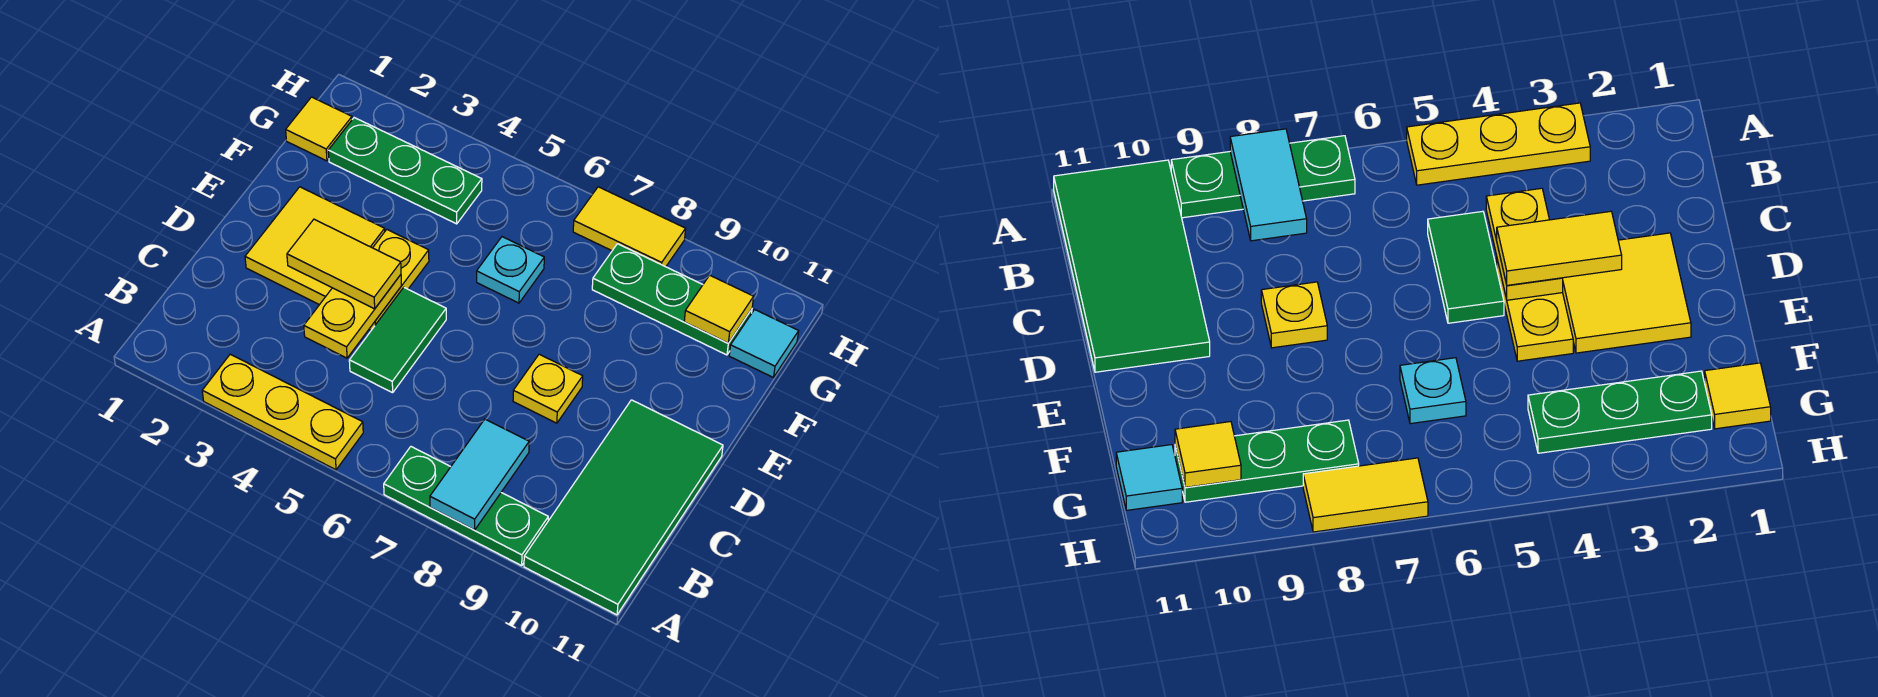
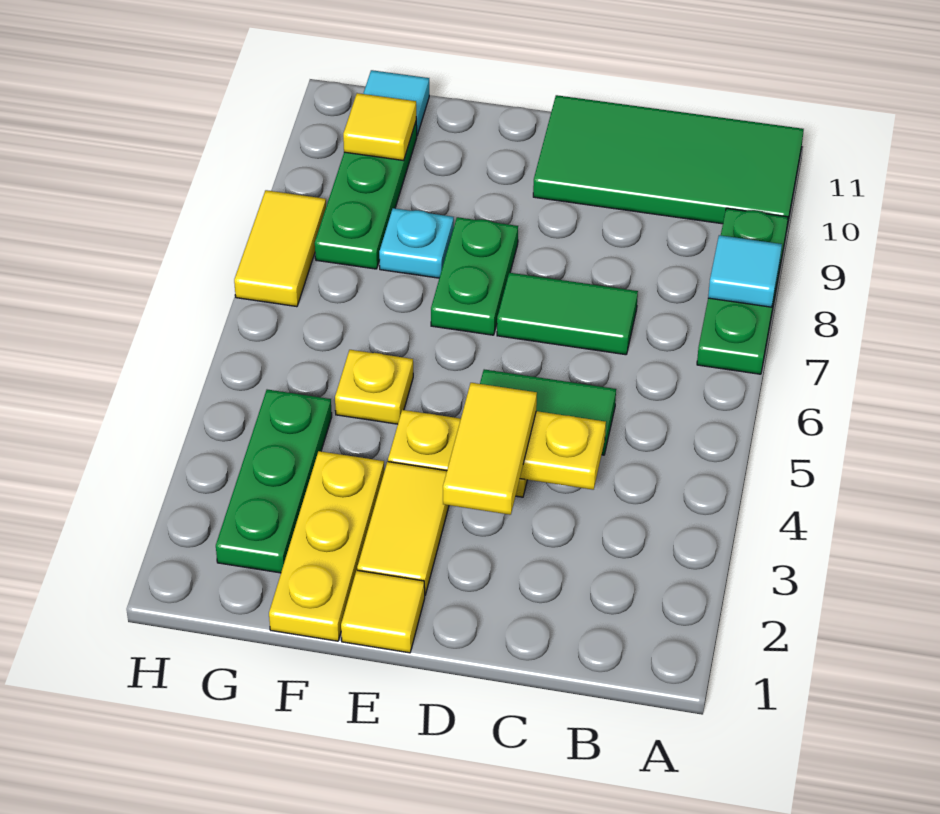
yellow plate A3:A5 level 1 -> yellow plate F1:F3 level 1
cyan tile A8:B8 level 2 -> cyan tile A8 level 2
none -> green tile C7:D7 level 1
yellow tile D2:E3 level 1 -> yellow tile E2:E3 level 1
yellow plate D8 level 1 -> yellow plate F5 level 1
none -> green plate E7:E8 level 1
cyan plate F6 level 1 -> cyan plate F8 level 1
yellow tile G1 level 1 -> yellow tile E1 level 1

